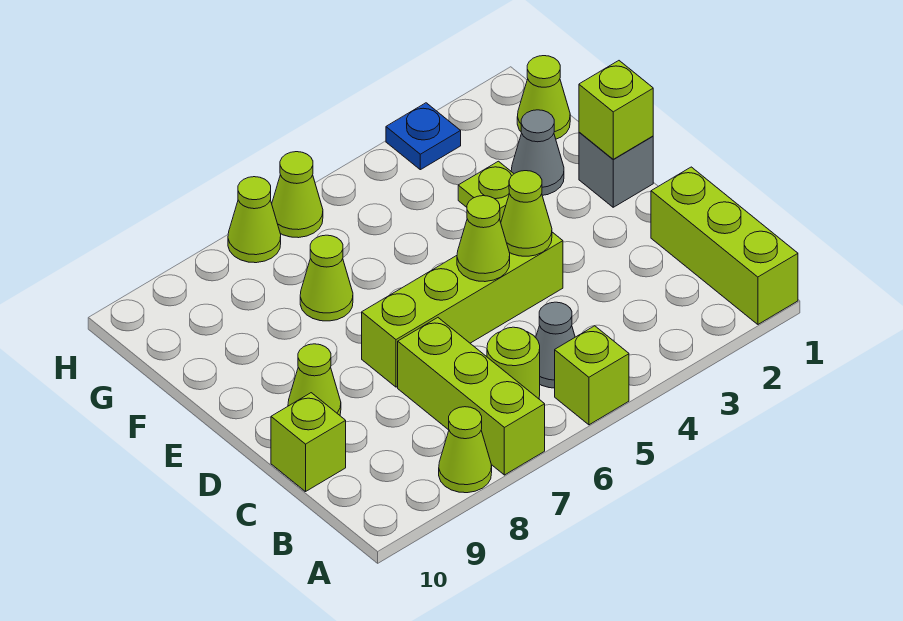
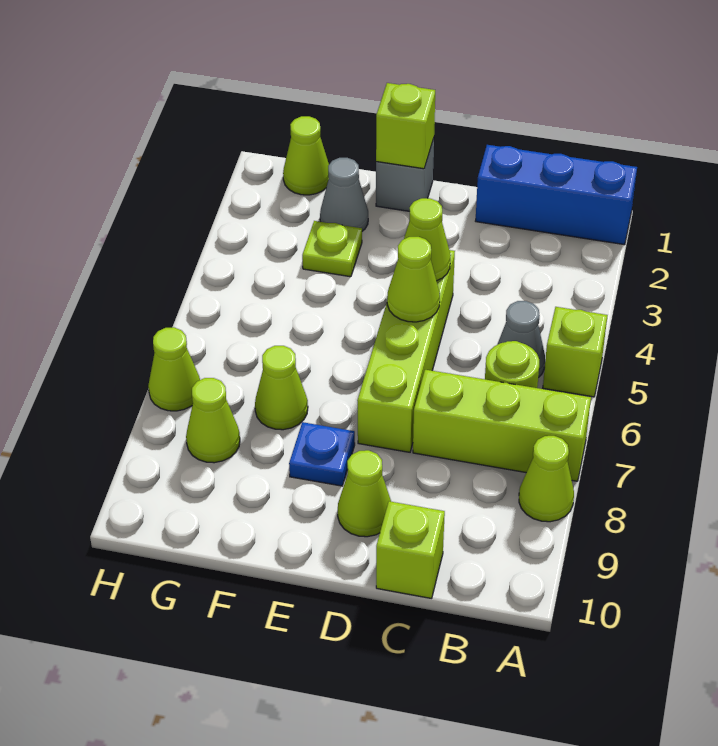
lime brick A1:C1 level 1 -> blue brick A1:C1 level 1
blue plate H3 level 1 -> blue plate E8 level 1
lime cone H6 level 1 -> lime cone G8 level 1

